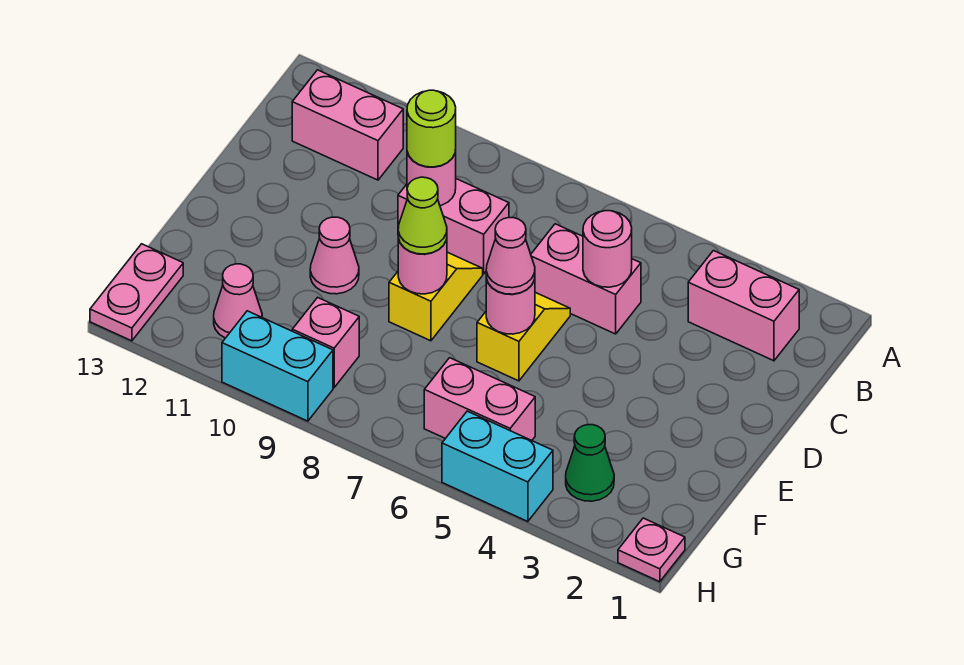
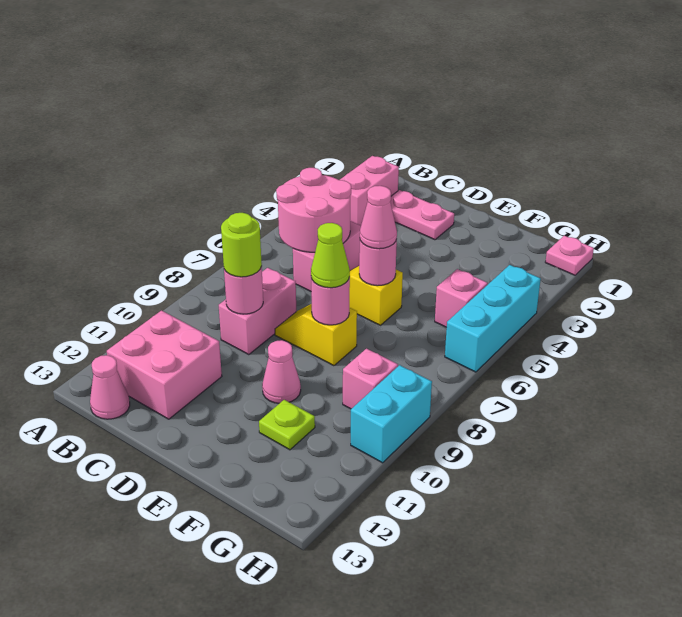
pink brick B11:B12 level 1 -> pink brick B11:C12 level 1
pink round brick C5 level 2 -> pink round brick B5:C6 level 2
none -> lime plate F11 level 1
green cone G3 level 1 -> none
pink brick G5:G6 level 1 -> pink brick G5 level 1
pink cone G11 level 1 -> pink cone B13 level 1
pink plate G13:H13 level 1 -> pink plate C2:D2 level 1
cyan brick H4:H5 level 1 -> cyan brick H4:H6 level 1

